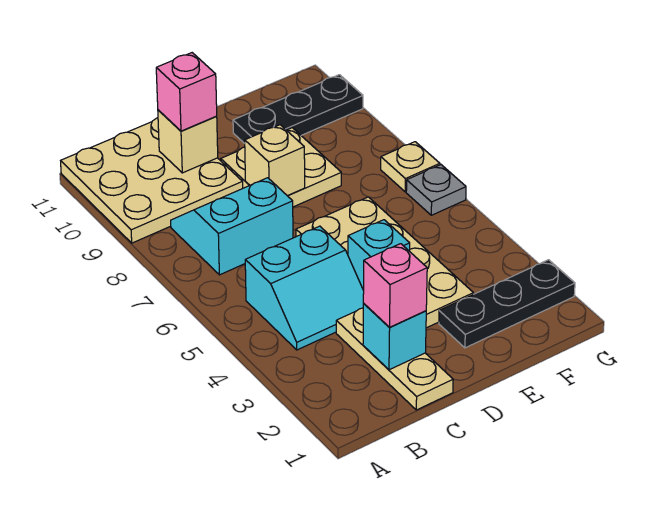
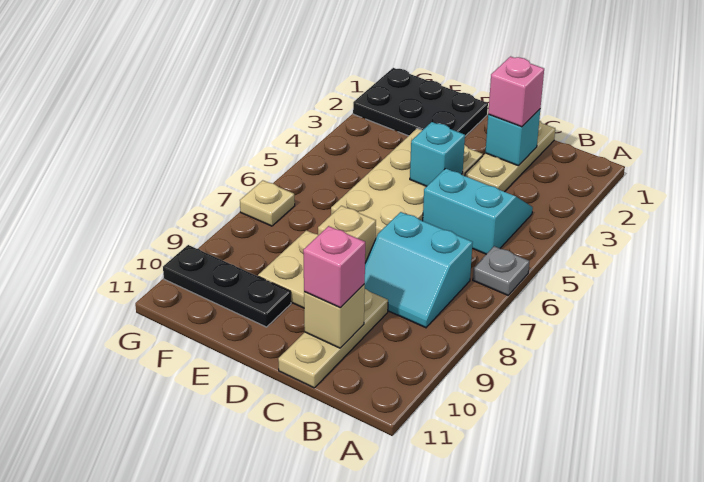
tan plate A9:C11 level 1 -> tan plate C9:C11 level 1
black plate E2:G2 level 1 -> black plate E1:G2 level 1
grey plate G6 level 1 -> grey plate A6 level 1

